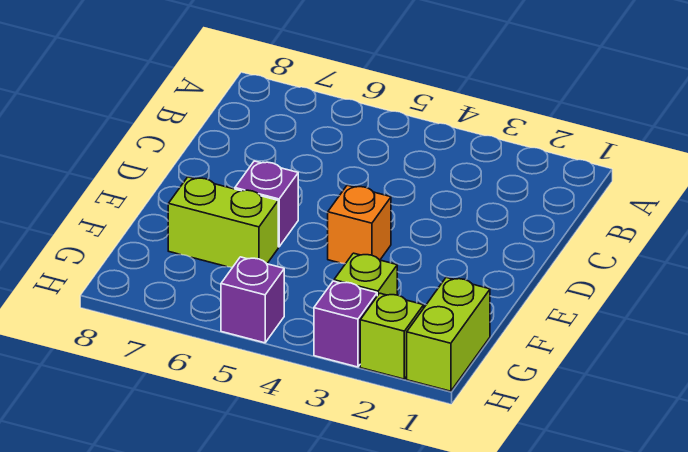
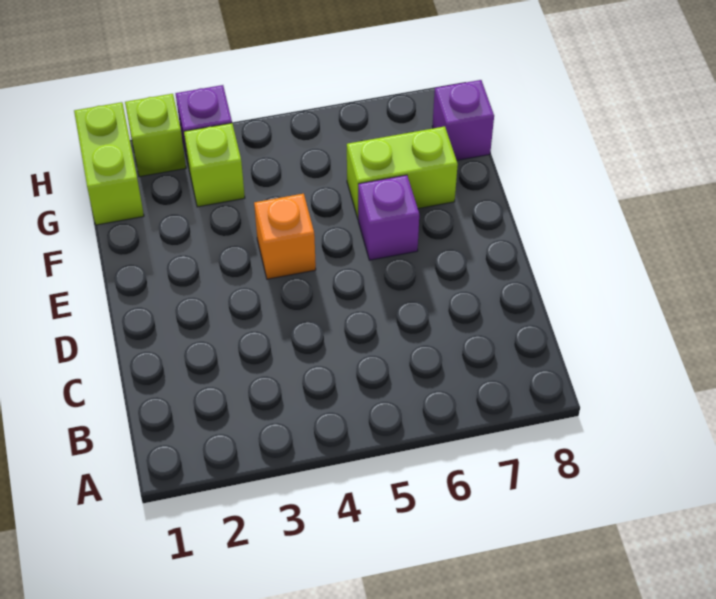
purple brick H5 level 1 -> purple brick G8 level 1

